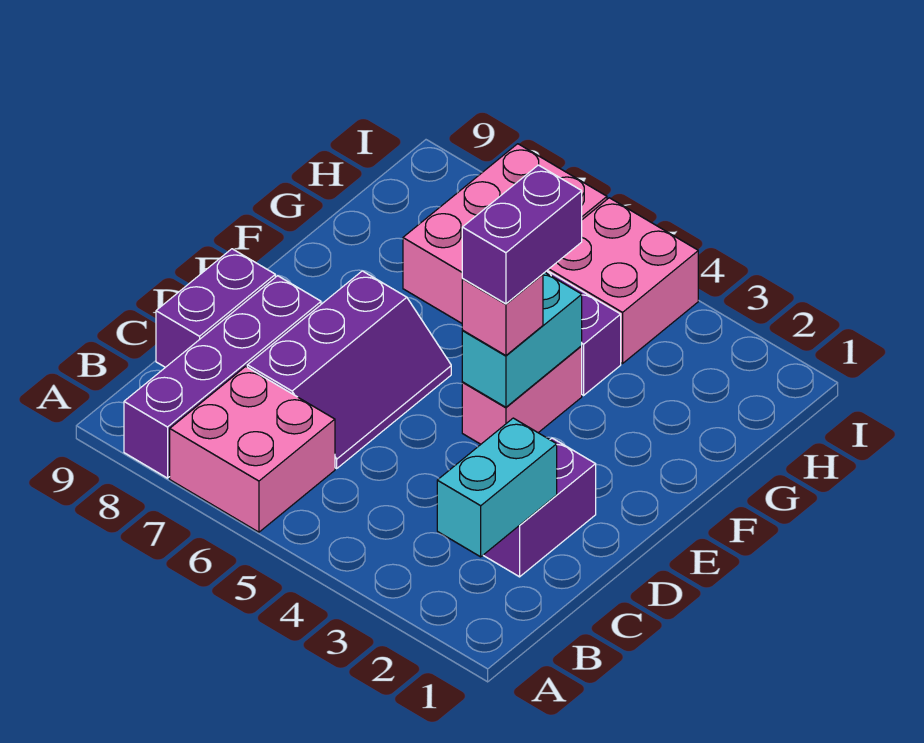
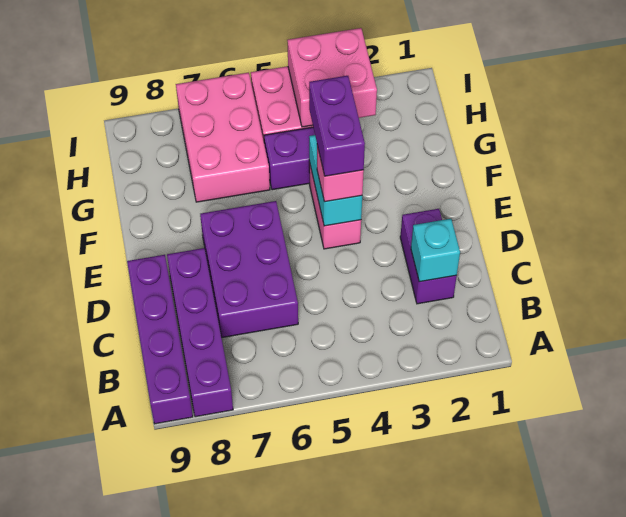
pink brick A6:B7 level 1 -> pink brick H3:I4 level 2
cyan brick B2:C2 level 2 -> cyan brick C2 level 2
purple slope C6:E7 level 1 top 7 -> purple brick C6:E7 level 1
purple brick C9:D9 level 1 -> purple brick A9:D9 level 1

